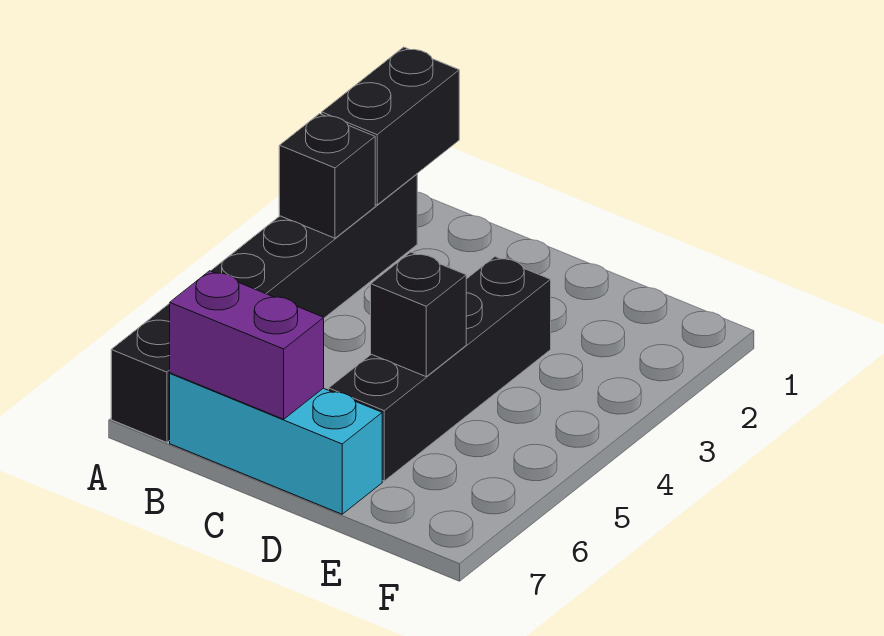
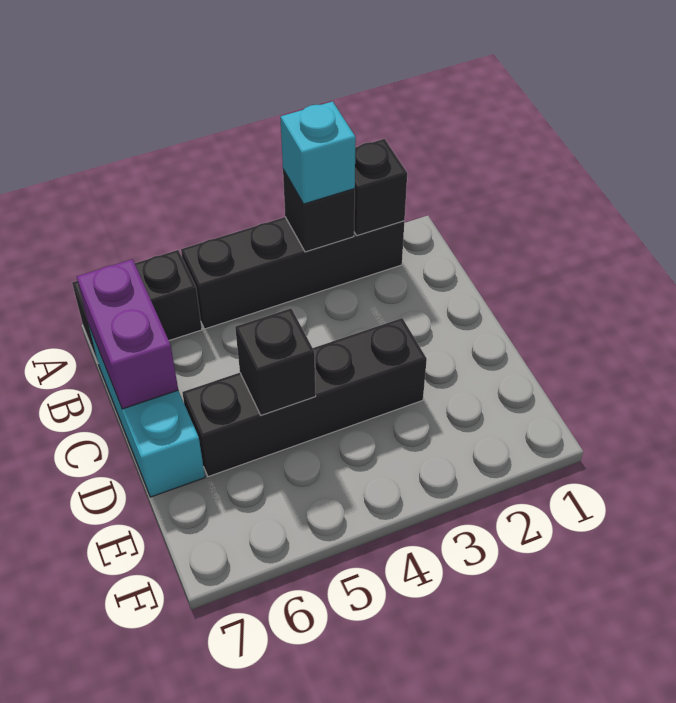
black brick A1:A2 level 2 -> black brick A2 level 2
none -> cyan brick A3 level 3

